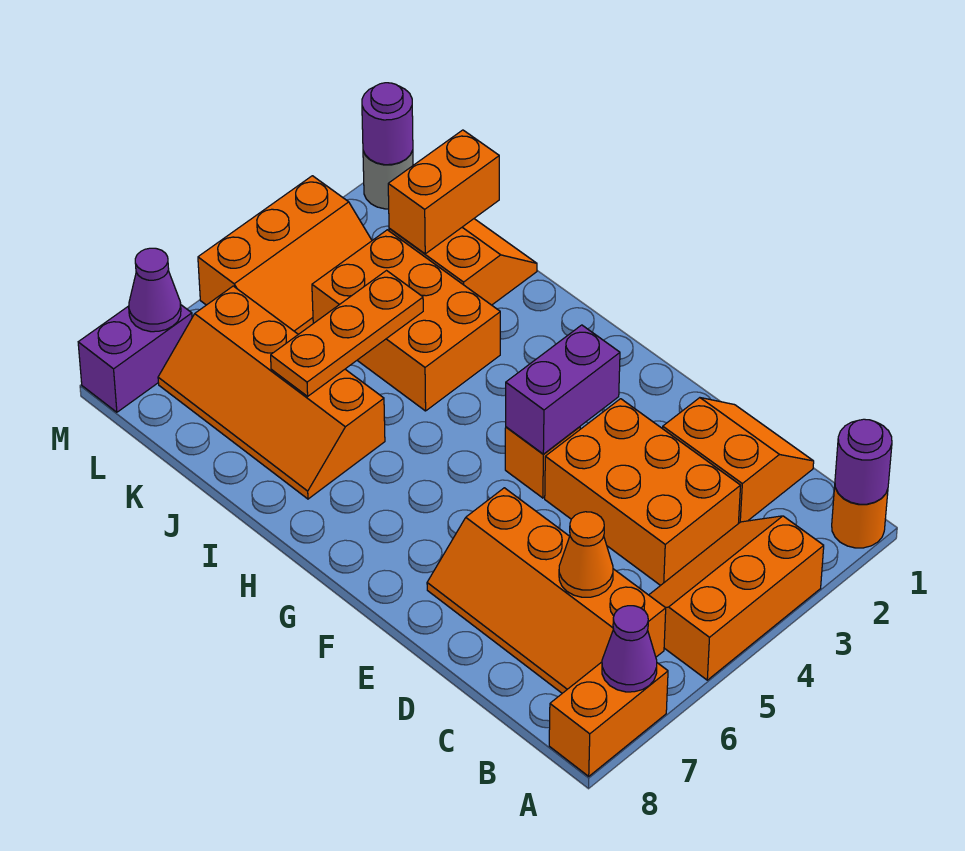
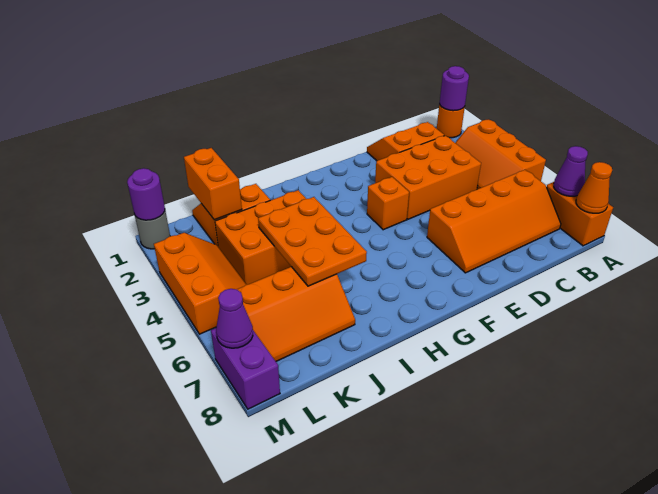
orange cone C6 level 2 -> orange cone A8 level 2
purple brick F3:F4 level 2 -> none
orange slope I6:L7 level 1 top 6 -> orange slope J6:L7 level 1 top 6
orange plate J4:J6 level 2 -> orange plate I4:J6 level 2

